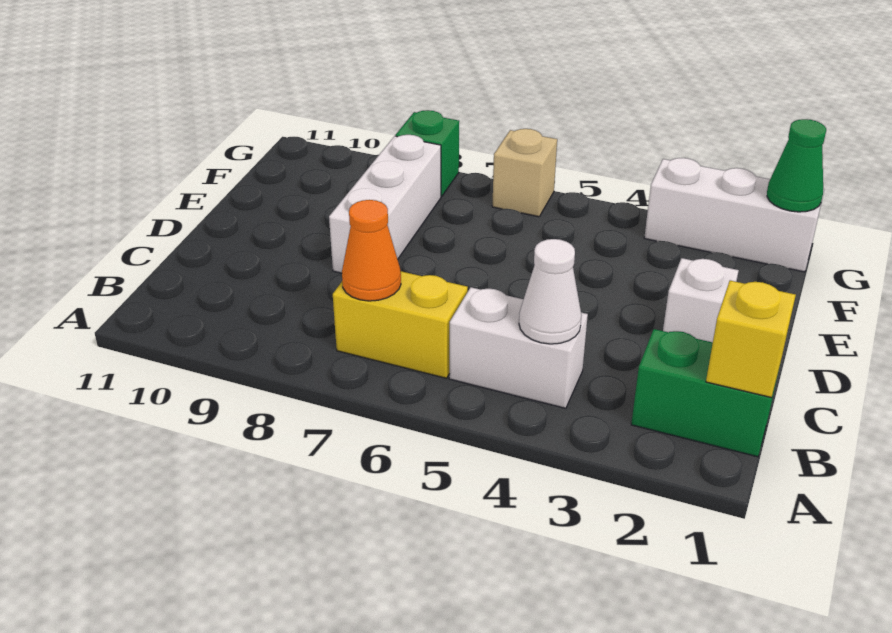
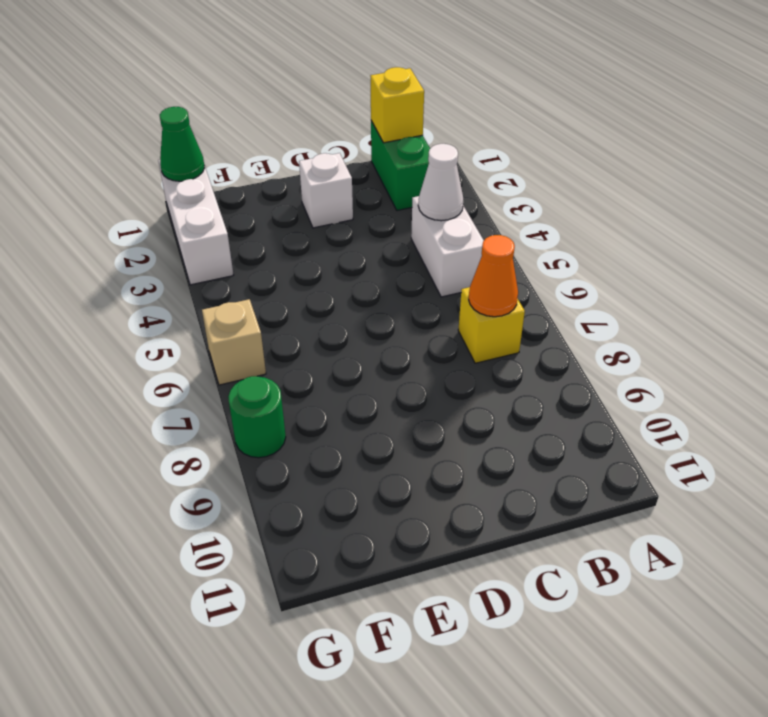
yellow brick B6:B7 level 1 -> yellow brick B7 level 1
white brick D8:F8 level 1 -> none
green brick G8 level 1 -> green round brick G8 level 1

